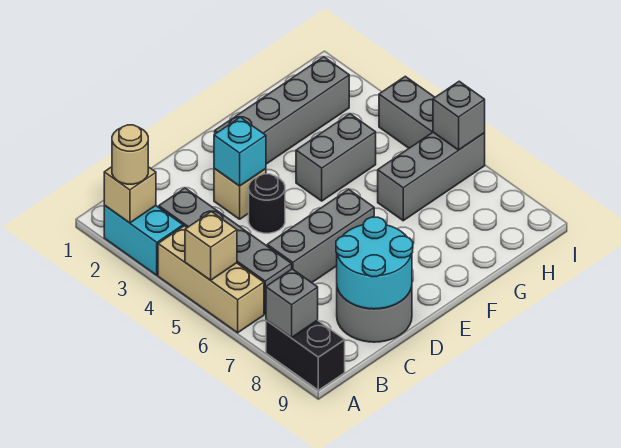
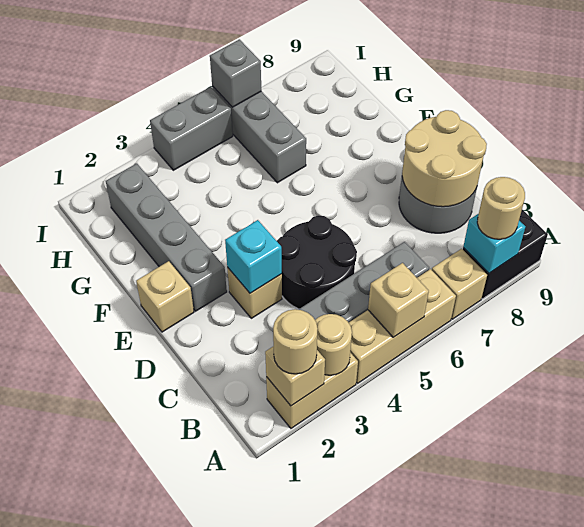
cyan brick A2:A3 level 1 -> tan brick A2:A3 level 1
none -> tan round brick A3 level 2
none -> tan brick A7 level 1
grey brick A8 level 2 -> cyan brick A8 level 2
none -> tan round brick A8 level 3
grey brick C6:E6 level 1 -> none
cyan round brick C8:D9 level 2 -> tan round brick C8:D9 level 2
black round brick D4 level 1 -> black round brick C4:D5 level 1
none -> tan brick E1 level 1
grey brick F4:G4 level 1 -> none

